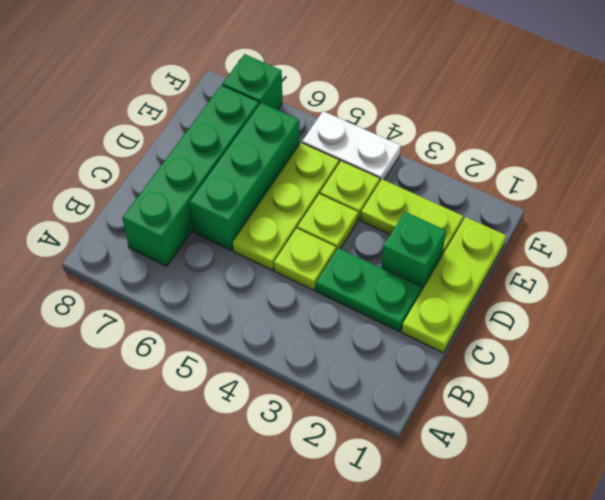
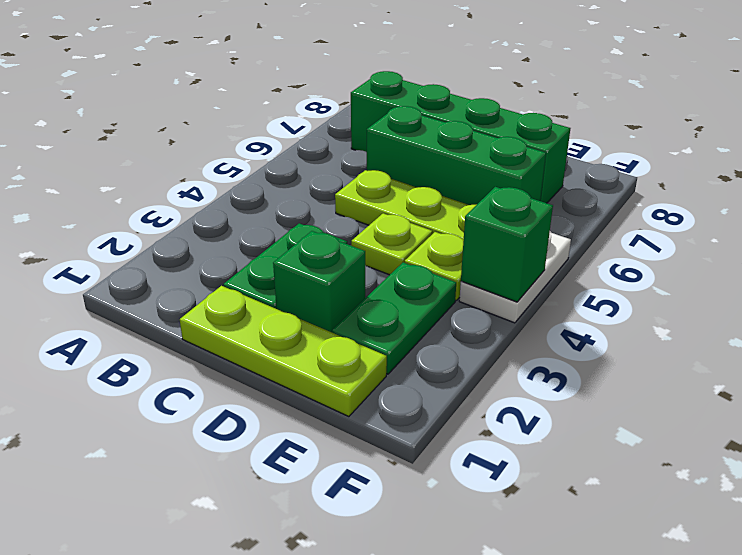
lime plate C4 level 1 -> none
lime plate E2:E3 level 1 -> green plate E2:E3 level 1
green brick F7 level 1 -> green brick F4 level 2

